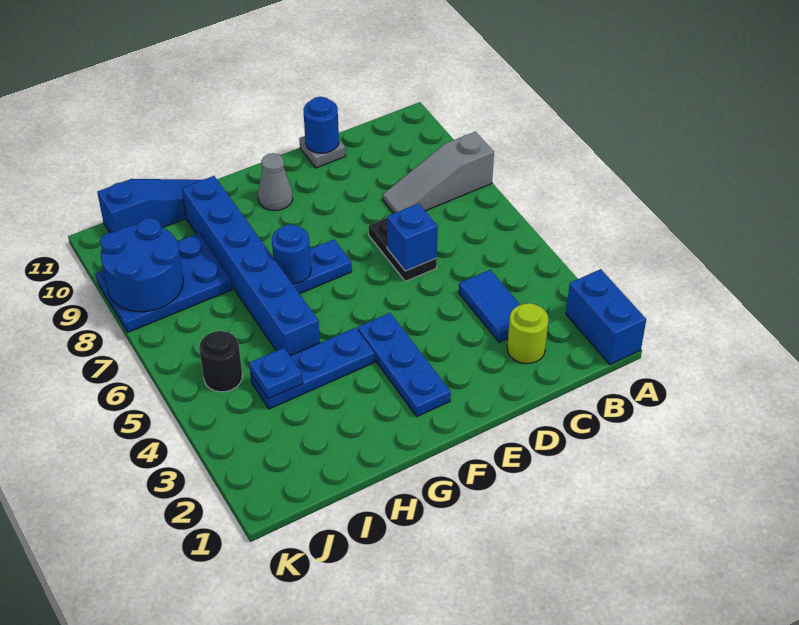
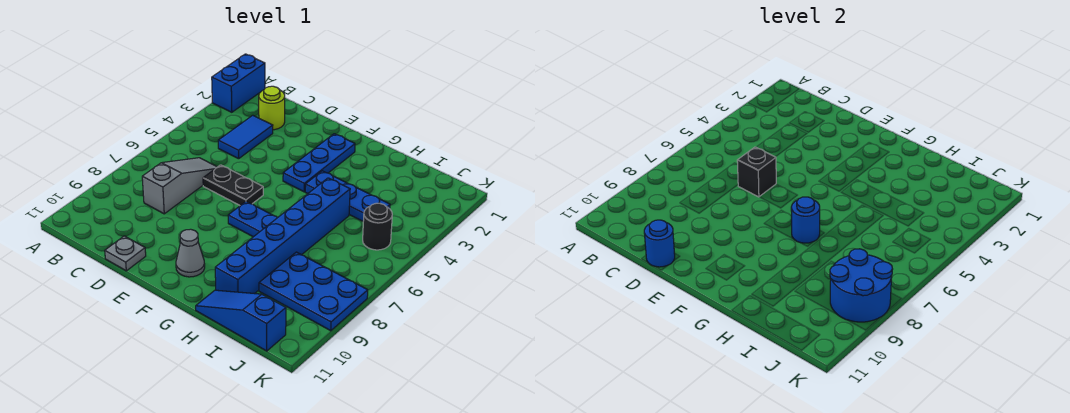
grey slope A8:C8 level 1 top A -> grey slope C6:C8 level 1 top 8
black plate D6:D7 level 1 -> black plate D6:E6 level 1
blue brick D6 level 2 -> black brick D6 level 2
blue plate I4 level 2 -> none

